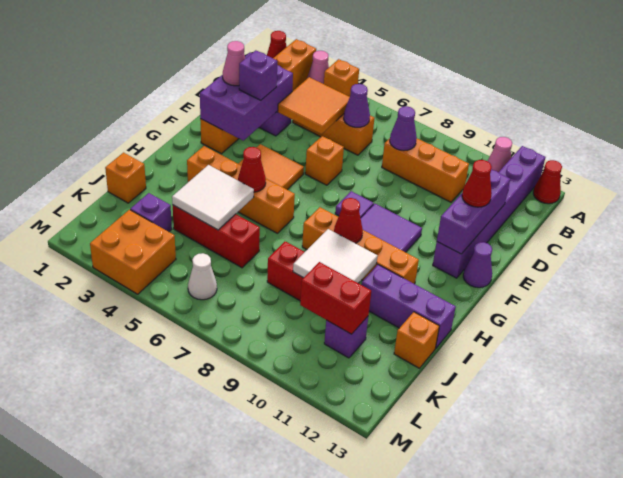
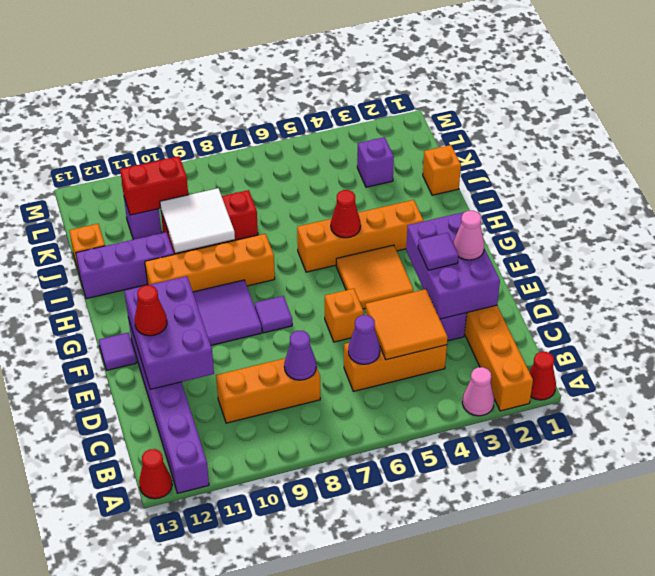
orange brick A4 level 1 -> none
pink cone A11 level 1 -> none
purple brick D12:F12 level 2 -> purple brick D11:F12 level 2
purple brick E3 level 3 -> purple tile E3 level 3
purple cone F13 level 1 -> purple tile F13 level 1
red cone H9 level 2 -> none
white tile I4:J5 level 2 -> none
red brick J4:J6 level 1 -> none
orange brick L3:M4 level 1 -> none
white cone L6 level 1 -> none

